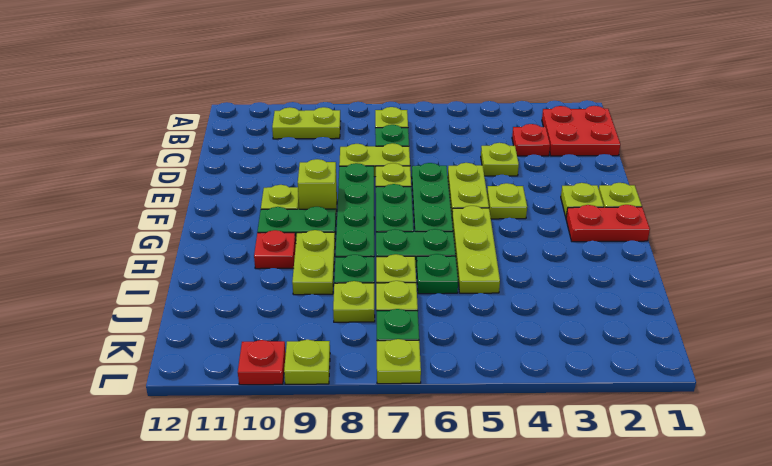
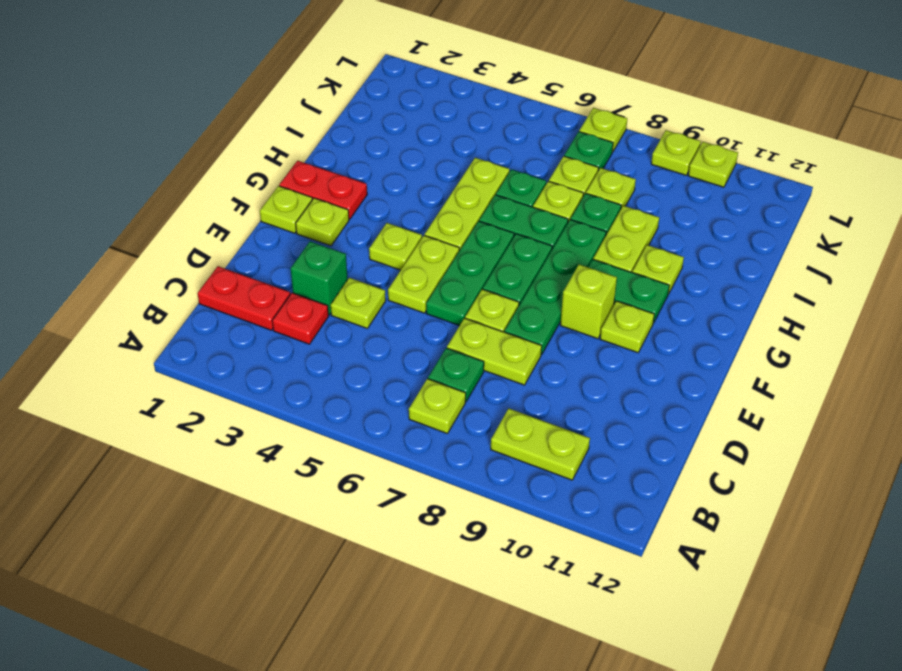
red plate B1:C2 level 1 -> red plate C1:C2 level 1
none -> green brick D3 level 1
red plate H10 level 1 -> lime plate H10 level 1
red plate L10 level 1 -> lime plate L10 level 1

